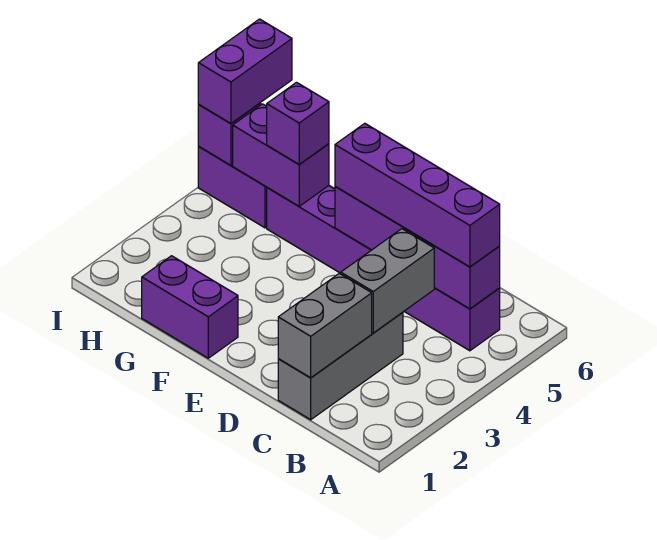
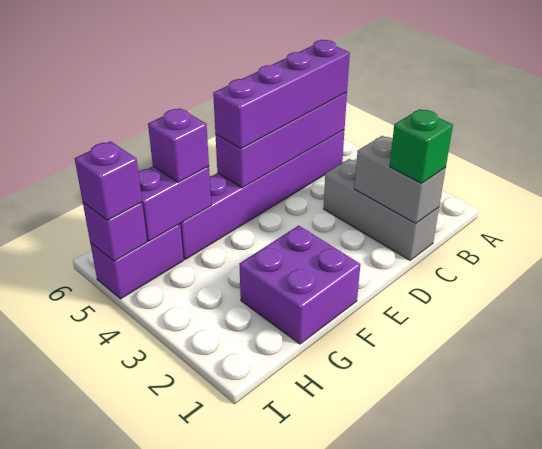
none -> green brick C1 level 3
grey brick C3:C4 level 2 -> none
purple brick F1:G1 level 1 -> purple brick F1:G2 level 1
purple brick I5:I6 level 3 -> purple brick I5 level 3

